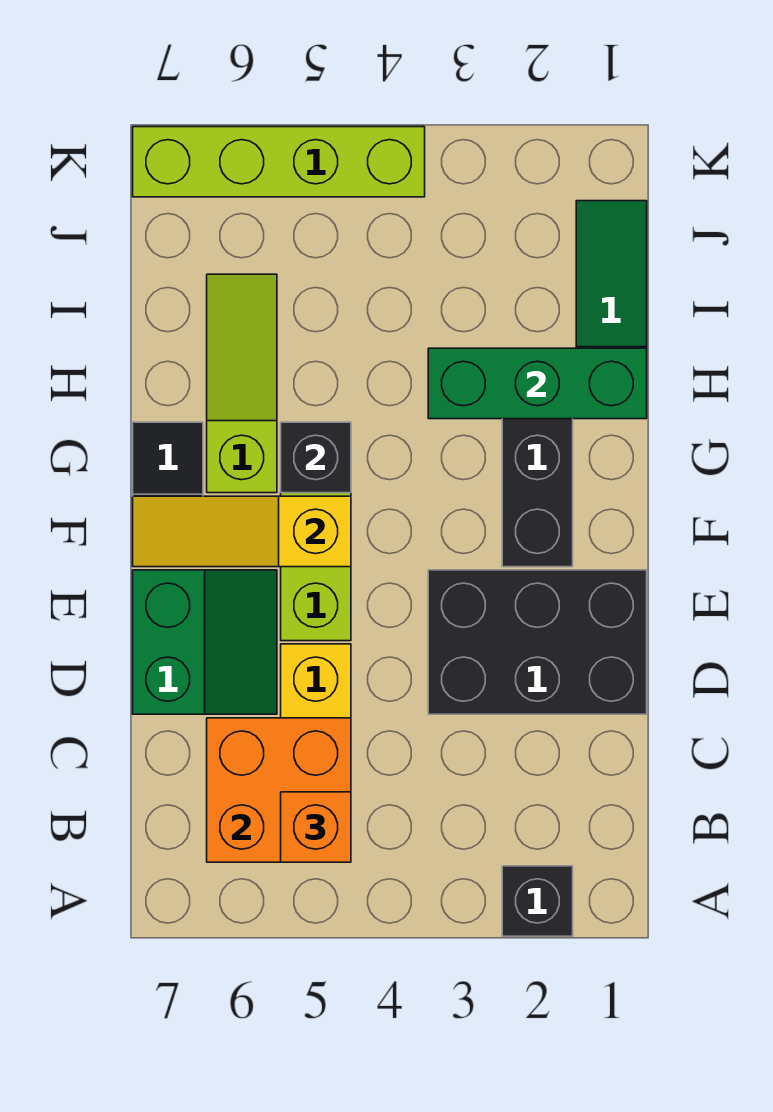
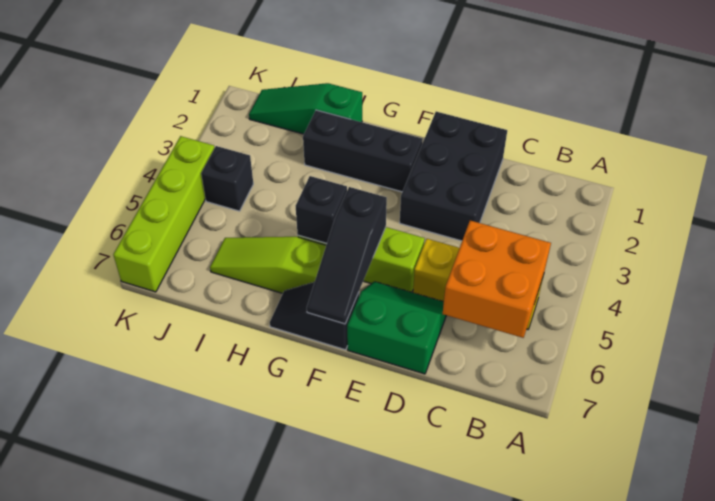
black brick A2 level 1 -> black brick J4 level 1
orange brick B5 level 3 -> none
yellow slope F5:F7 level 2 top 5 -> black slope F5:F7 level 2 top 5
green brick H1:H3 level 2 -> none

